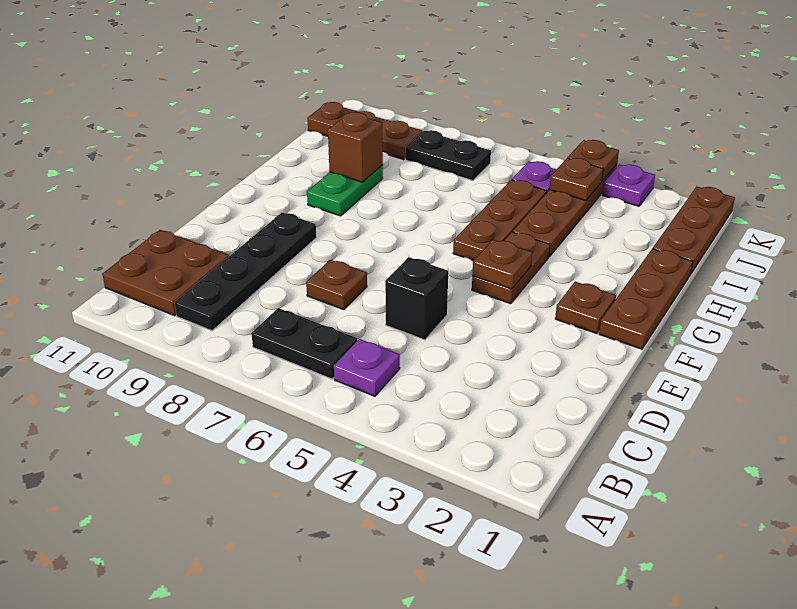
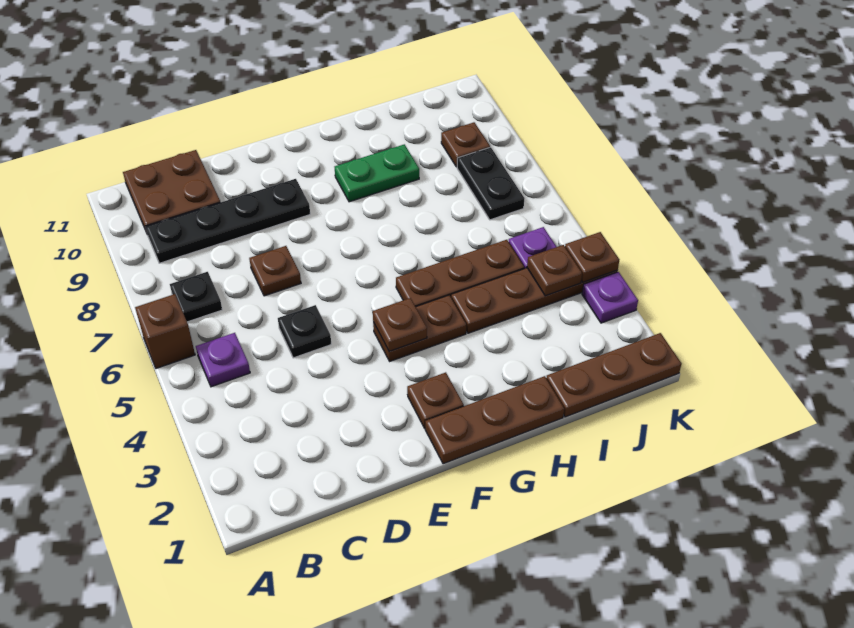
black plate B6:B7 level 1 -> black plate B7 level 1
black brick D5 level 1 -> black plate D5 level 1
brown brick H9 level 2 -> brown brick A6 level 1
brown plate J9:J11 level 1 -> brown plate J9 level 1

